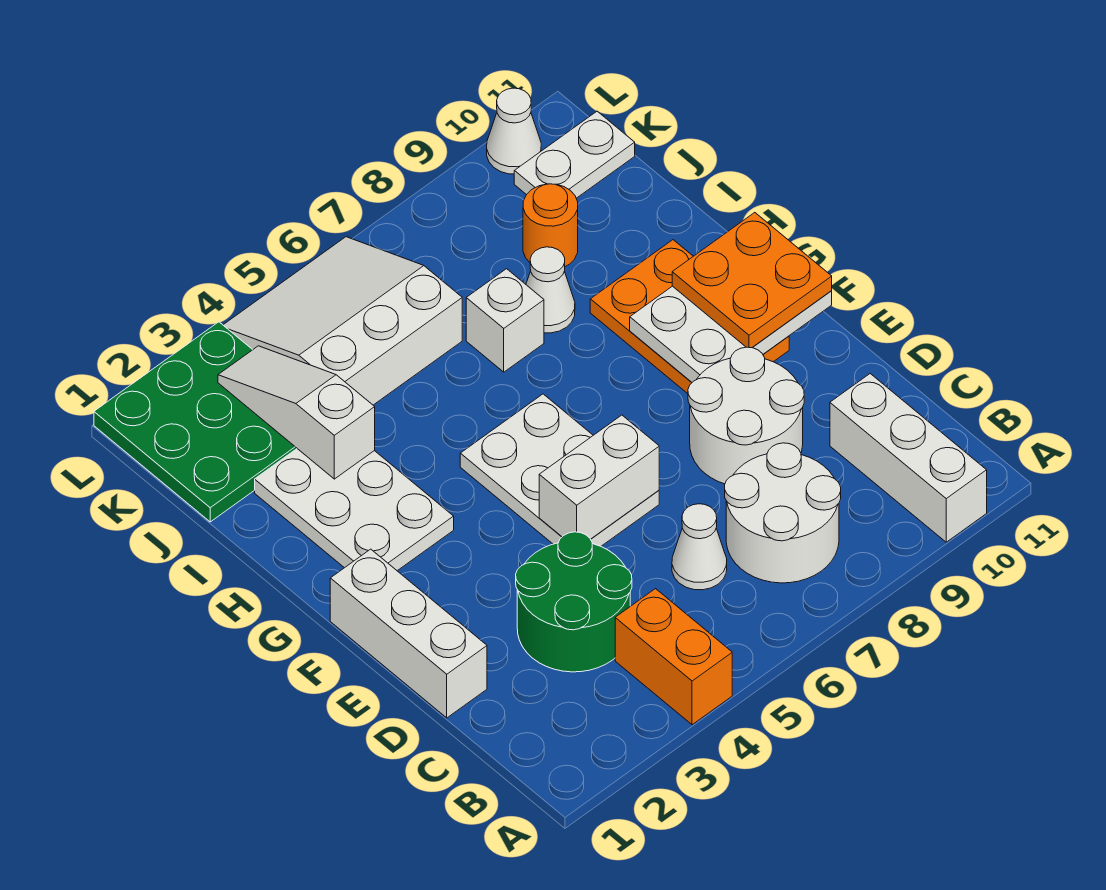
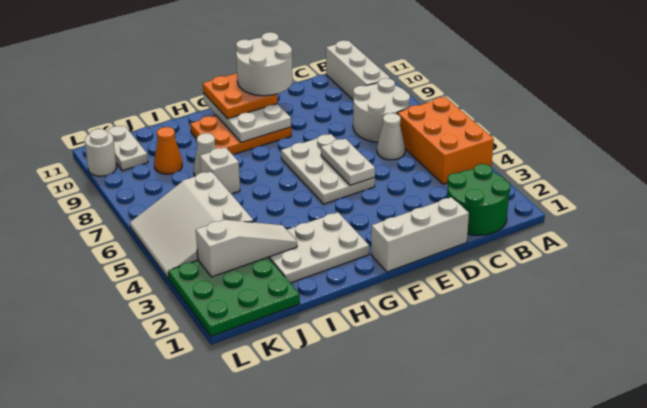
orange brick A4:B4 level 1 -> orange brick A4:B6 level 1
white brick A10:C10 level 1 -> white brick B9:B11 level 1
green round brick C3:D4 level 1 -> green round brick B1:C2 level 1
white round brick D8:E9 level 1 -> white round brick E10:F11 level 4
white plate E5:G6 level 1 -> white plate E5:F7 level 1
white brick E5:E6 level 2 -> white plate E5:E6 level 2
white slope I3:K3 level 2 top I -> white slope I3:K3 level 2 top K
orange round brick J9 level 1 -> orange cone J9 level 1
white cone L10 level 1 -> white round brick L10 level 1

